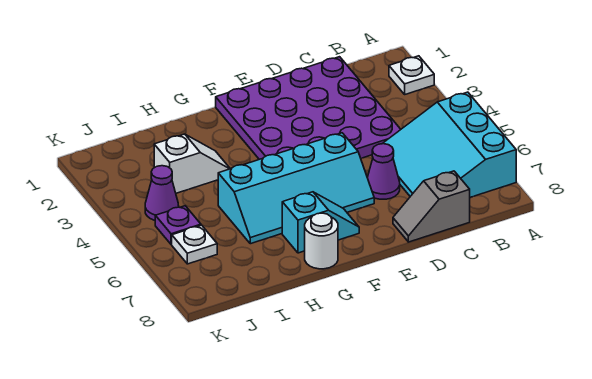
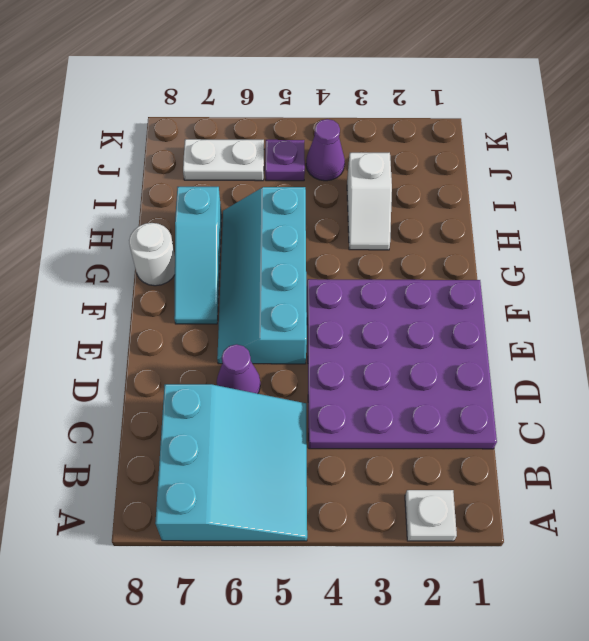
cyan slope A5:C7 level 1 top A -> cyan slope A5:C7 level 1 top 7
grey slope C8:D8 level 1 top C -> none
cyan slope F7:G7 level 1 top G -> cyan slope F7:H7 level 1 top H
white plate J6 level 1 -> white plate J6:J7 level 1

